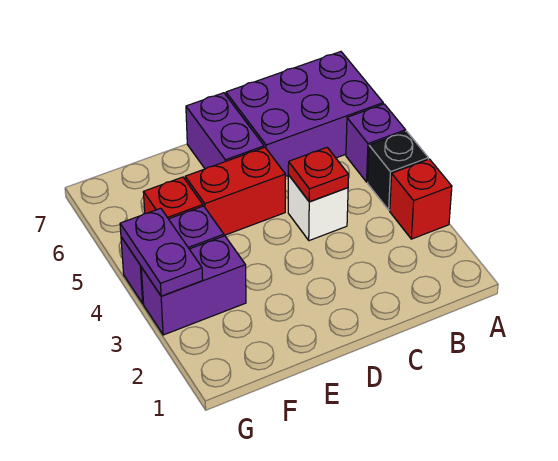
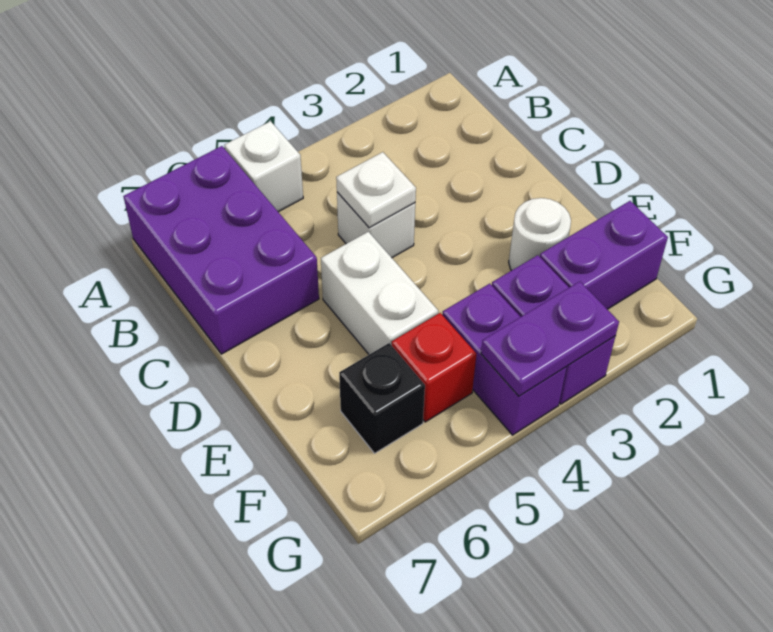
red brick A3 level 1 -> none
black brick A4 level 1 -> black brick F6 level 1
purple brick A5 level 1 -> white brick A5 level 1
red plate C4 level 2 -> white plate C4 level 2
red brick D5:E5 level 1 -> white brick D5:E5 level 1
purple brick D6:D7 level 1 -> purple brick F1:F2 level 1
none -> white round brick E2 level 1

